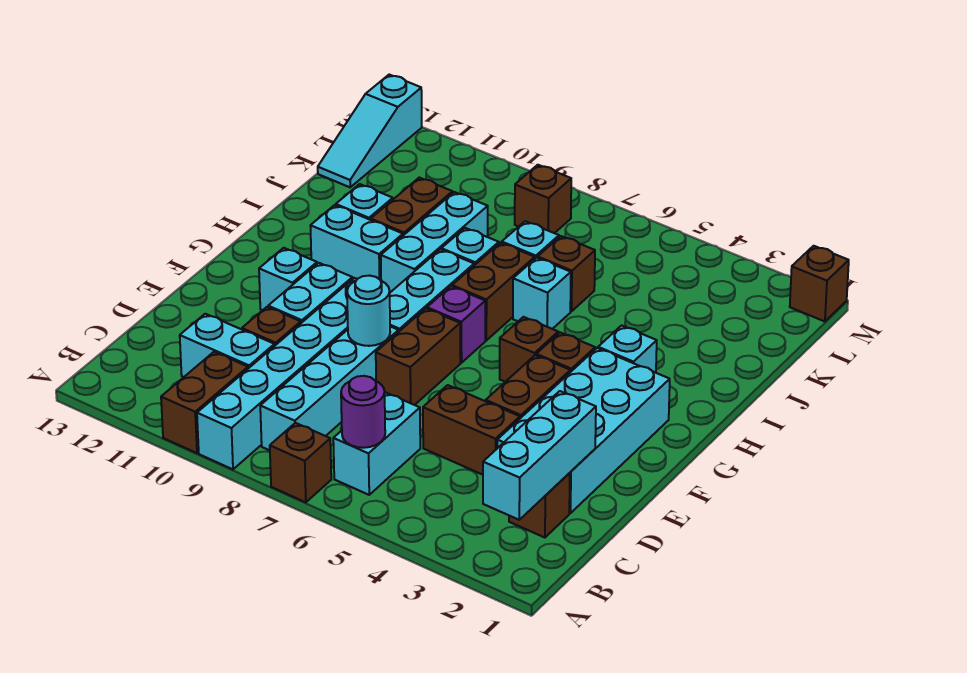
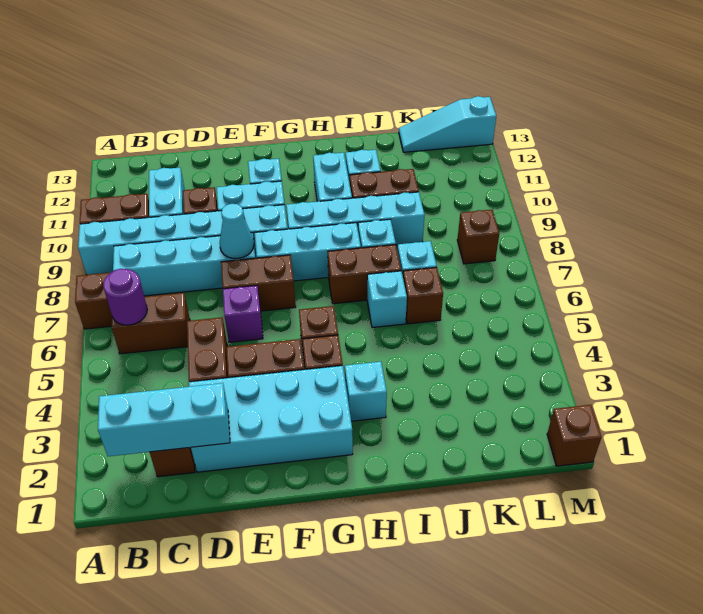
cyan brick B6:C6 level 1 -> brown brick B6:C6 level 1
cyan round brick E8 level 2 -> cyan cone E8 level 2
purple brick G7 level 1 -> purple brick E6 level 1
cyan brick H9:J9 level 1 -> cyan brick G9:J9 level 1

